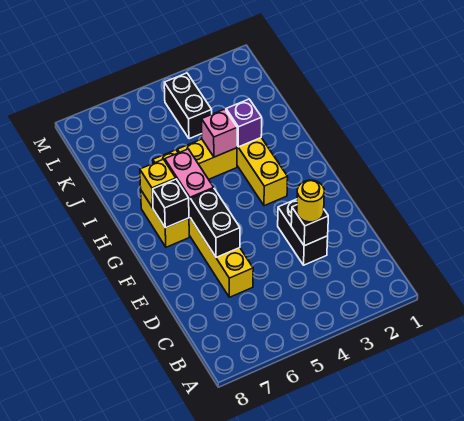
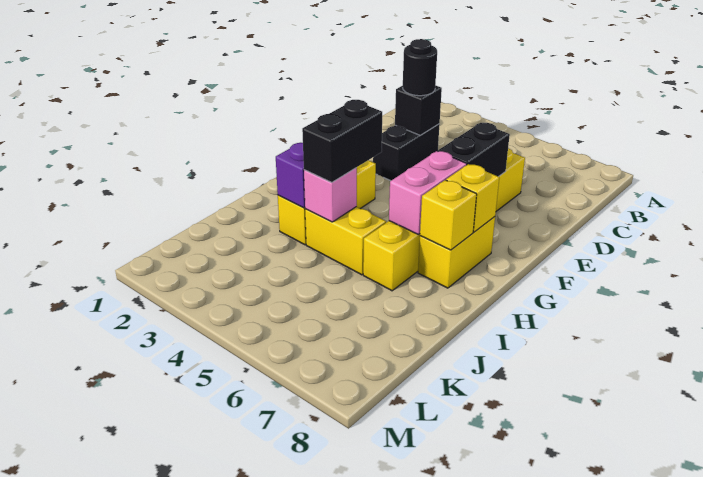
yellow round brick D3 level 3 -> black round brick D3 level 3
black brick G7 level 2 -> yellow brick G7 level 2
black brick K4:L4 level 1 -> black brick H4:I4 level 3

